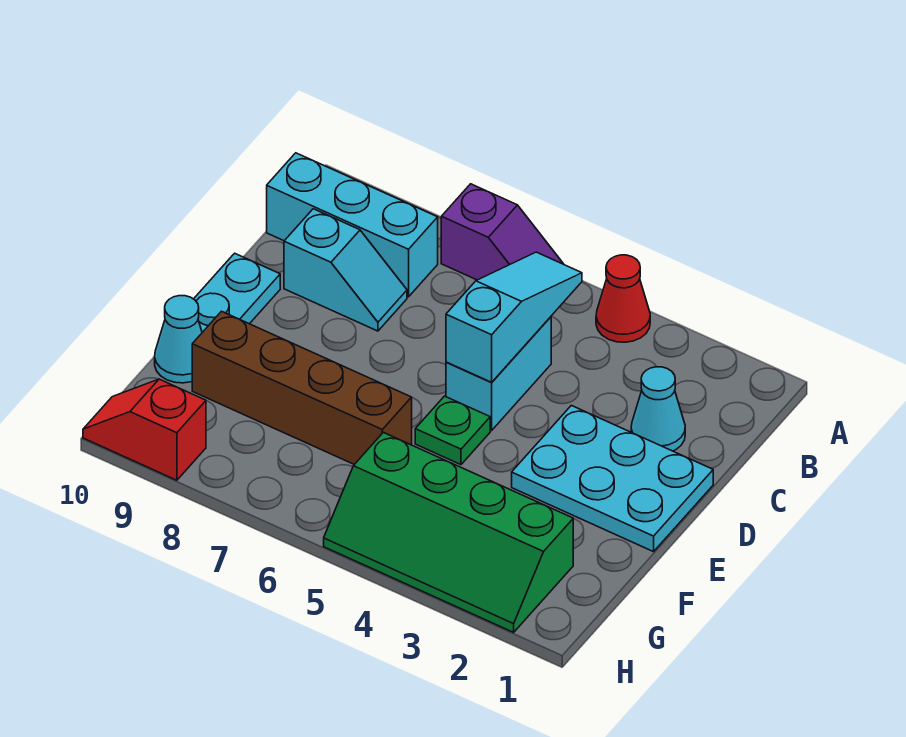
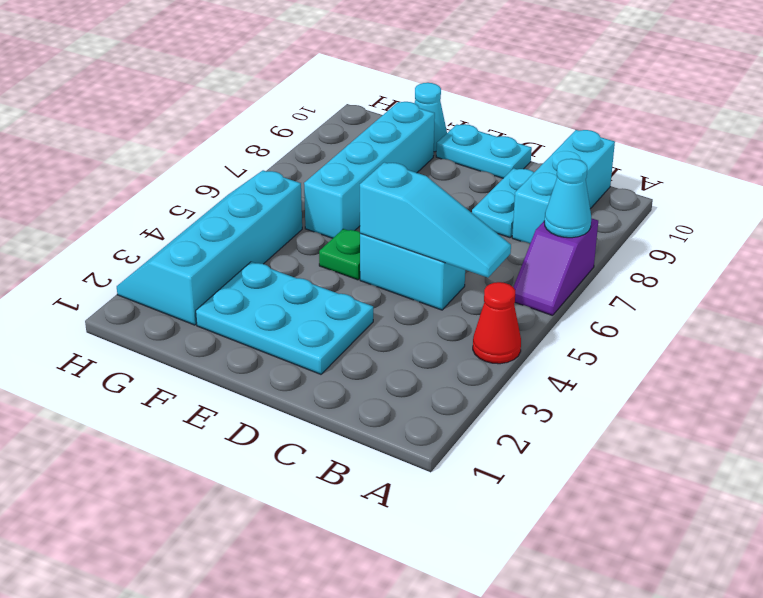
cyan cone C2 level 1 -> cyan cone A7 level 2
cyan slope C8:C9 level 1 top 9 -> cyan plate C8:C9 level 1
cyan plate D1:E3 level 1 -> cyan plate D2:F3 level 1
brown brick F6:F9 level 1 -> cyan brick F6:F9 level 1
green slope G2:H5 level 1 top G -> cyan slope G2:H5 level 1 top G
red slope H9:H10 level 1 top 9 -> none

